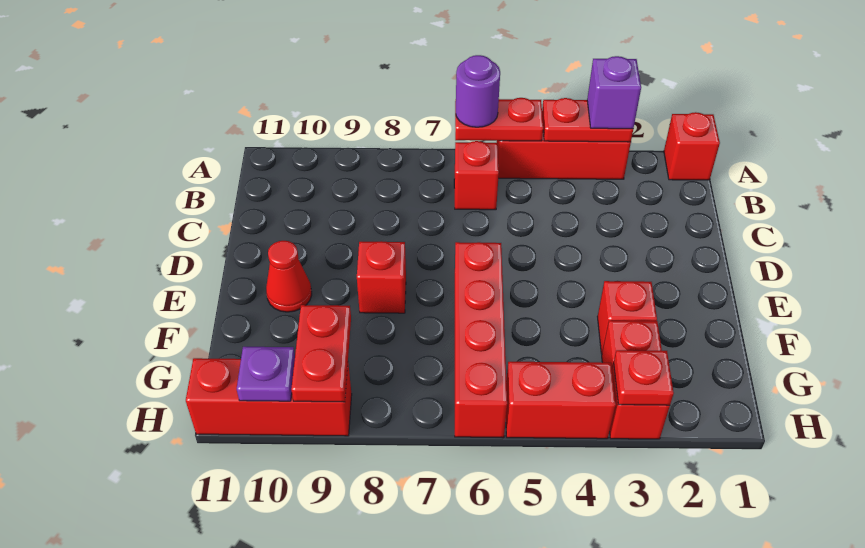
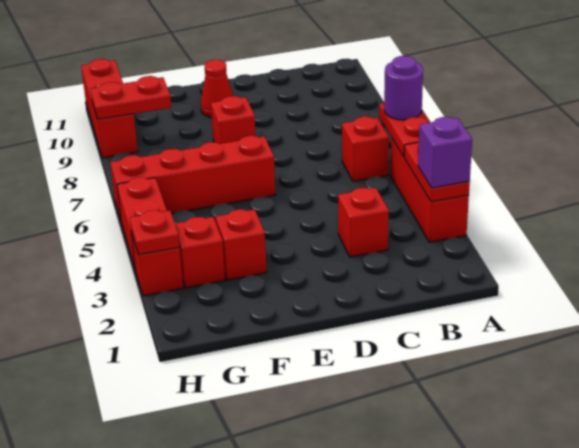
red brick A1 level 1 -> red brick C3 level 1
purple plate H10 level 2 -> none

